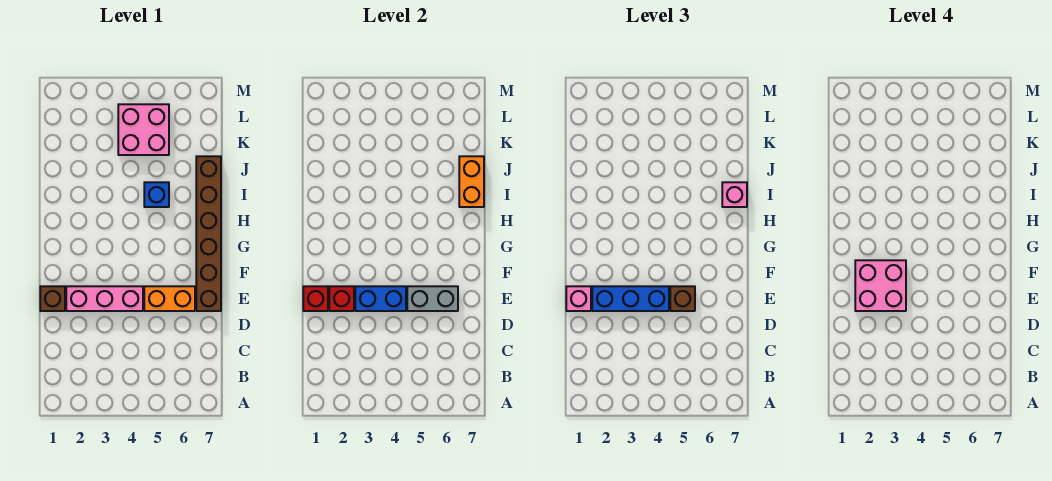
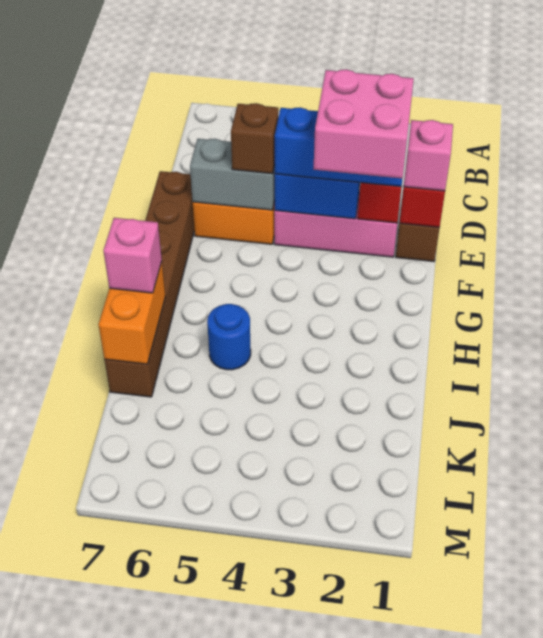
blue brick I5 level 1 -> blue round brick I5 level 1
pink brick K4:L5 level 1 -> none

